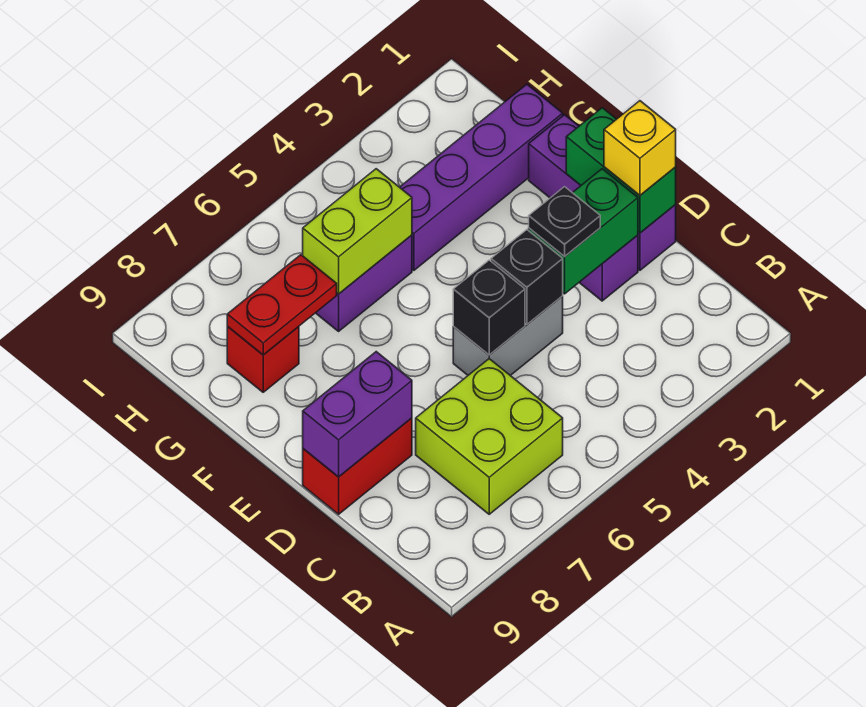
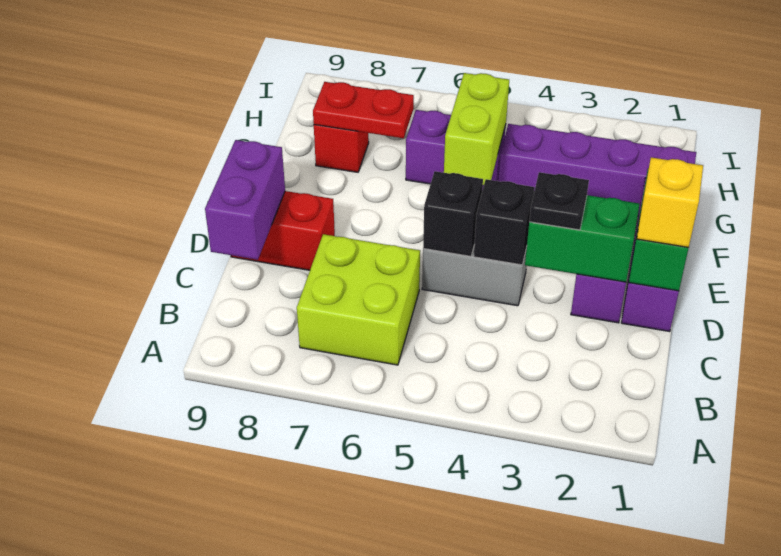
purple brick D8:D9 level 2 -> purple brick C9:D9 level 2
lime brick G5:G6 level 2 -> lime brick F5:G5 level 2

